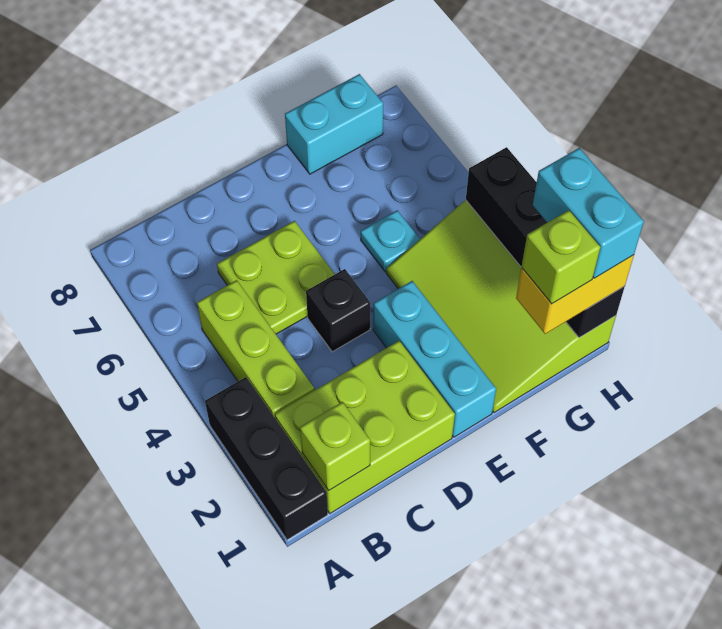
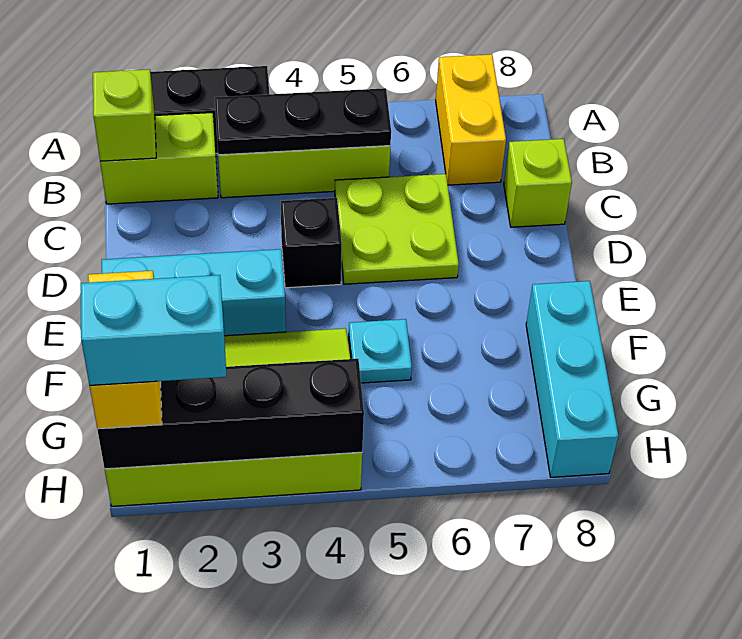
none -> yellow brick A7:B7 level 1
lime brick B1:D2 level 1 -> lime brick B1:B2 level 1
none -> black plate B3:B5 level 2
cyan brick F8:G8 level 1 -> cyan brick F8:H8 level 1
lime brick G1 level 4 -> lime brick C8 level 1

